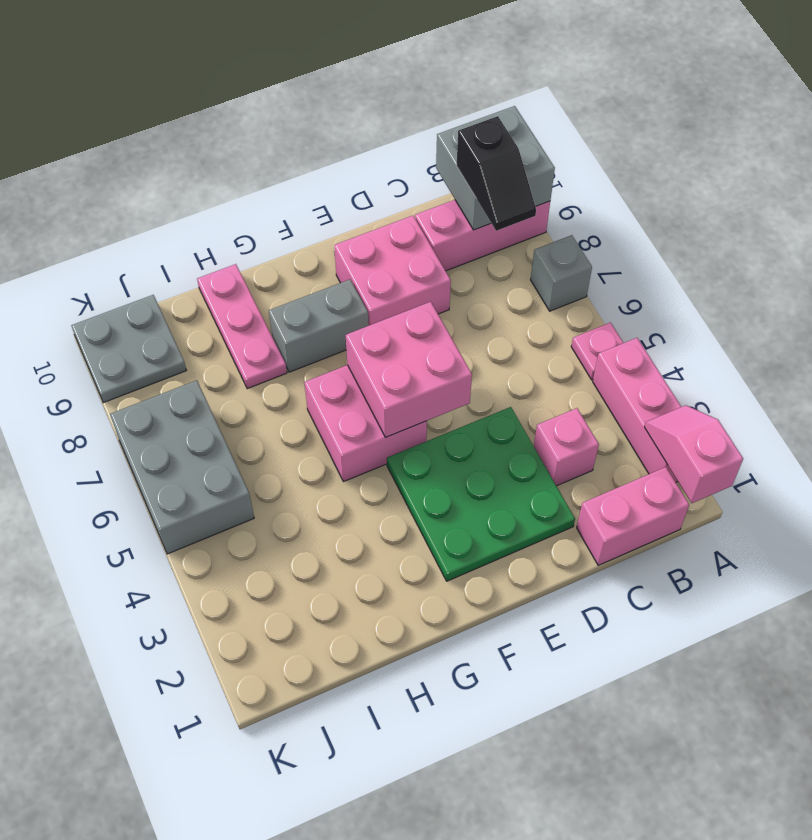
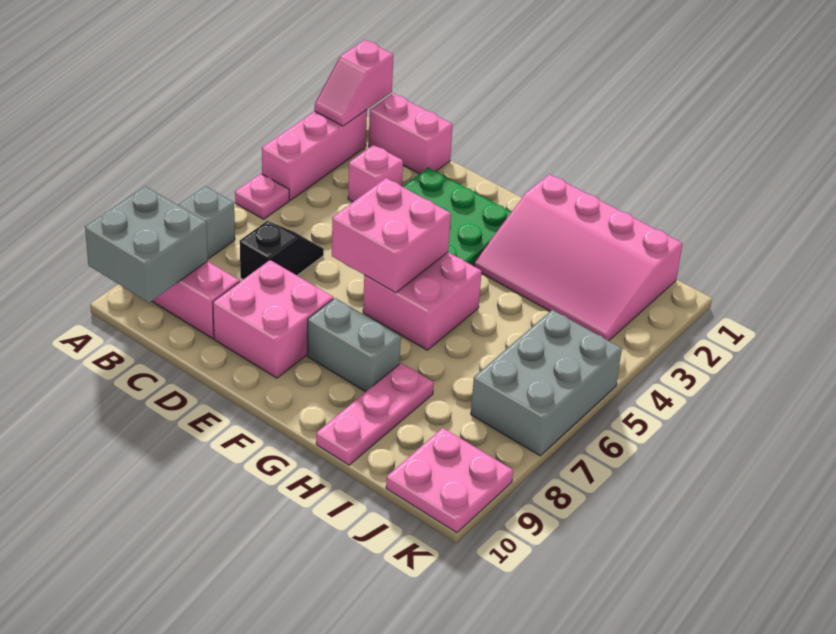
black slope B8:B9 level 3 top 9 -> black slope C6:C7 level 1 top 7
none -> pink slope G1:J3 level 1 top 1
grey plate J9:K10 level 1 -> pink plate J9:K10 level 1

